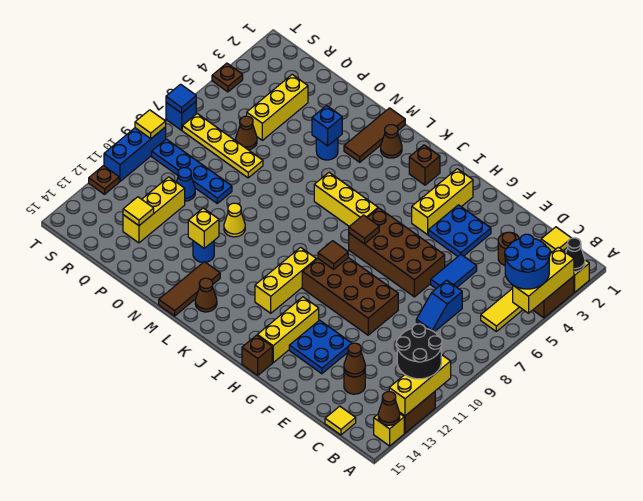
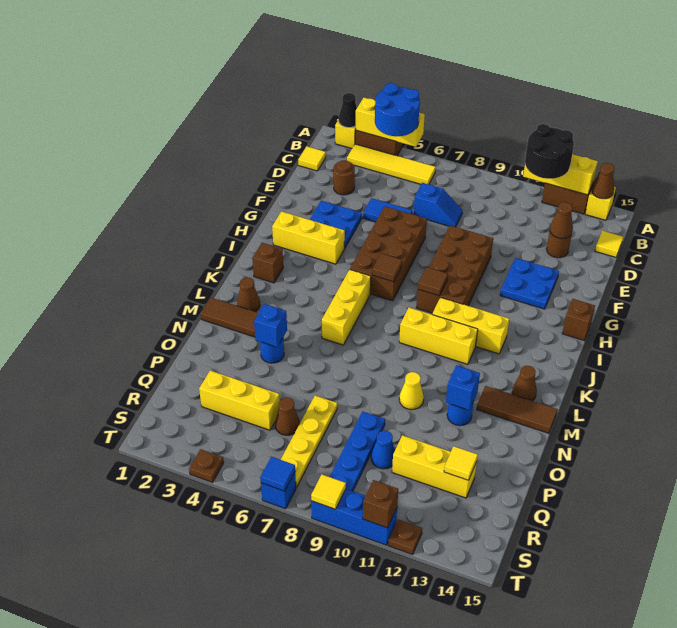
yellow brick H12:H14 level 1 -> yellow brick K9:K11 level 1
yellow brick N12 level 2 -> blue brick N12 level 2
none -> brown brick T11 level 2

